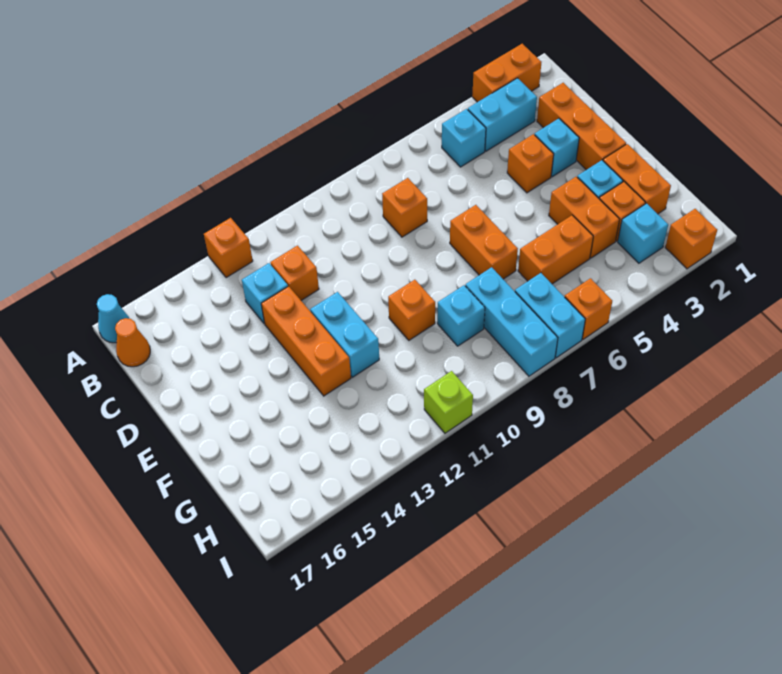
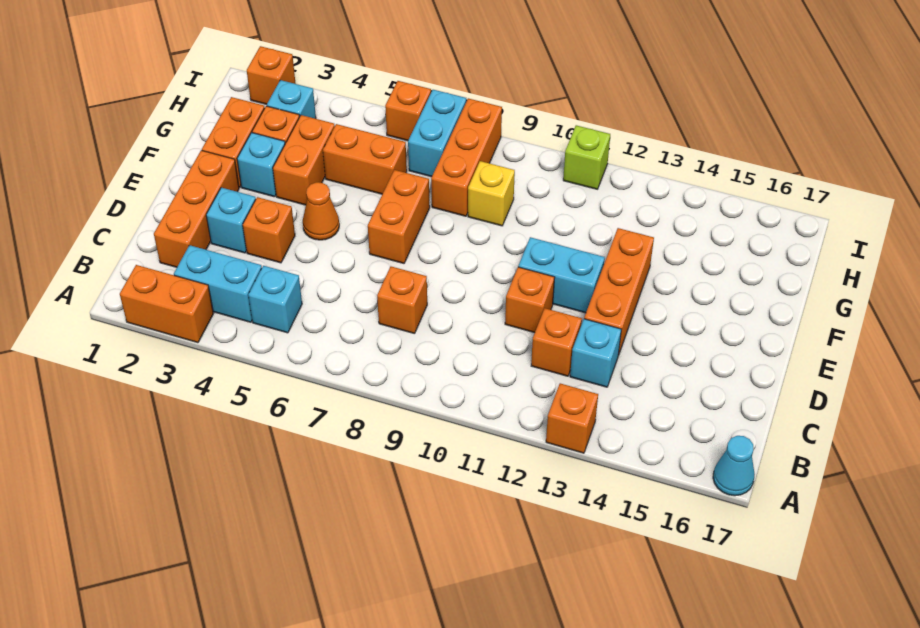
orange cone B17 level 1 -> orange cone E5 level 1
cyan brick E12:F12 level 1 -> cyan brick E11:E12 level 1
orange brick F10 level 1 -> orange brick D11 level 1
cyan brick G8:I8 level 1 -> orange brick G8:I8 level 1
cyan brick G9 level 1 -> yellow brick G9 level 1

